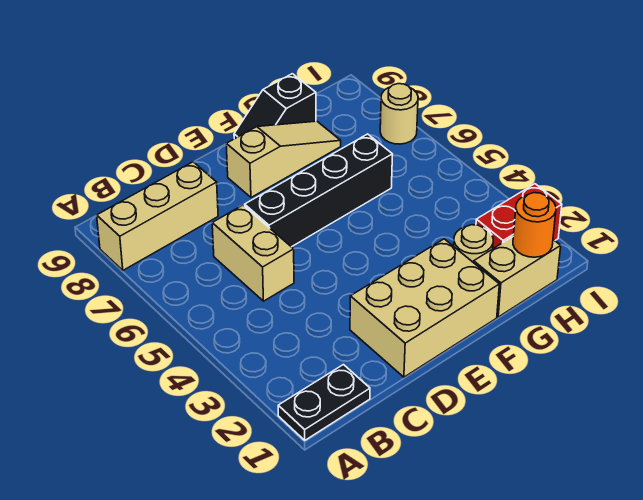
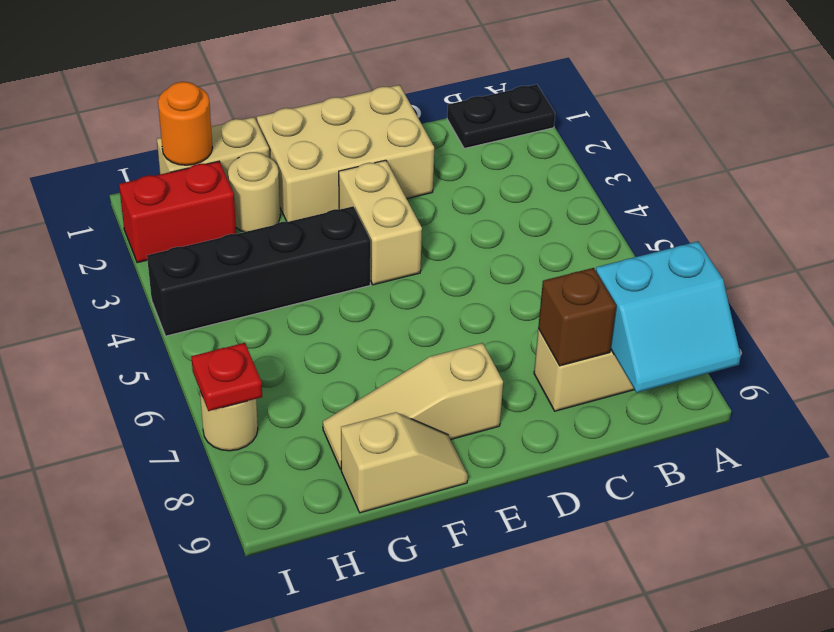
none -> cyan slope A8:B9 level 2 top 8
tan brick C5:C6 level 1 -> tan brick E3:E4 level 1
none -> brown brick C8 level 2
black brick D6:G6 level 1 -> black brick F4:I4 level 1
black slope F9:G9 level 1 top G -> tan slope F9:G9 level 1 top G
none -> red plate I7 level 2

